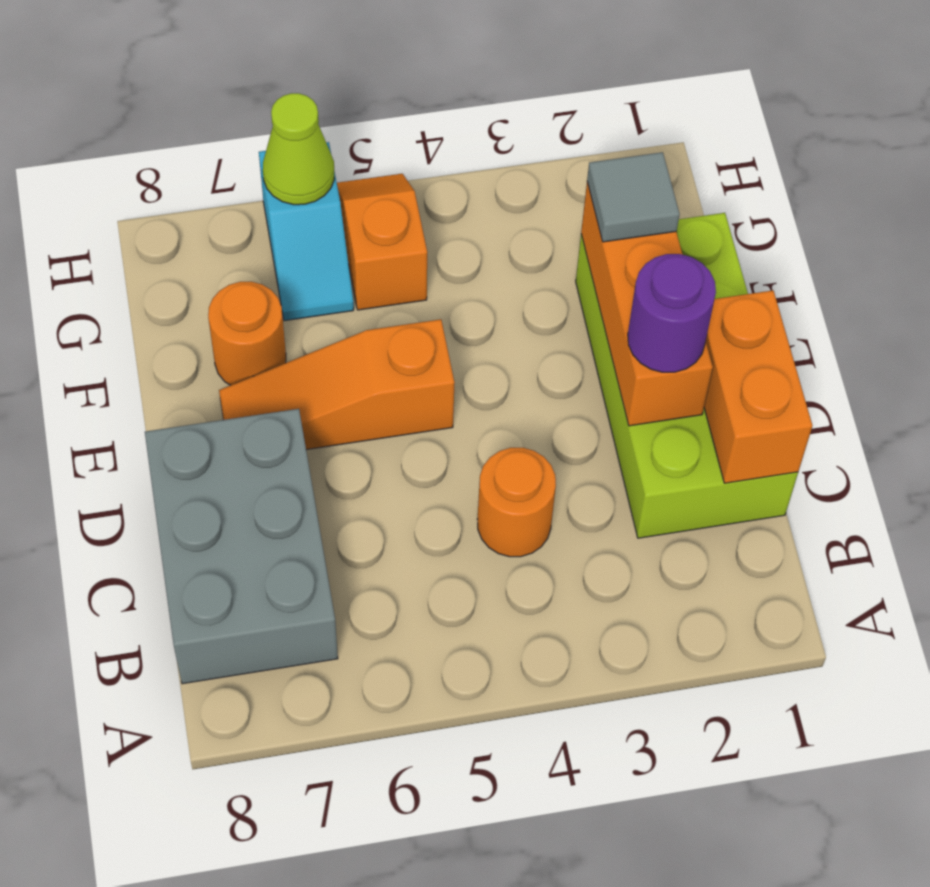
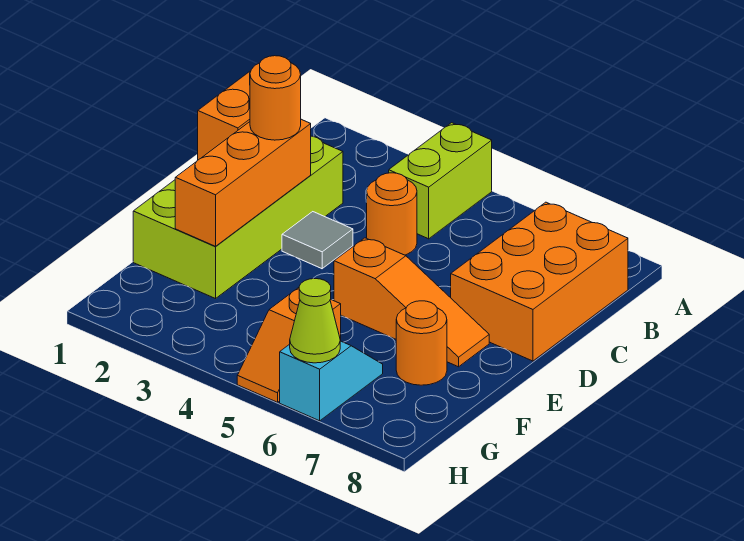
none -> lime brick A4:B4 level 1
grey brick B7:D8 level 1 -> orange brick B7:D8 level 1
purple round brick D2 level 3 -> orange round brick D2 level 3
grey tile F2 level 3 -> grey tile D3 level 1

